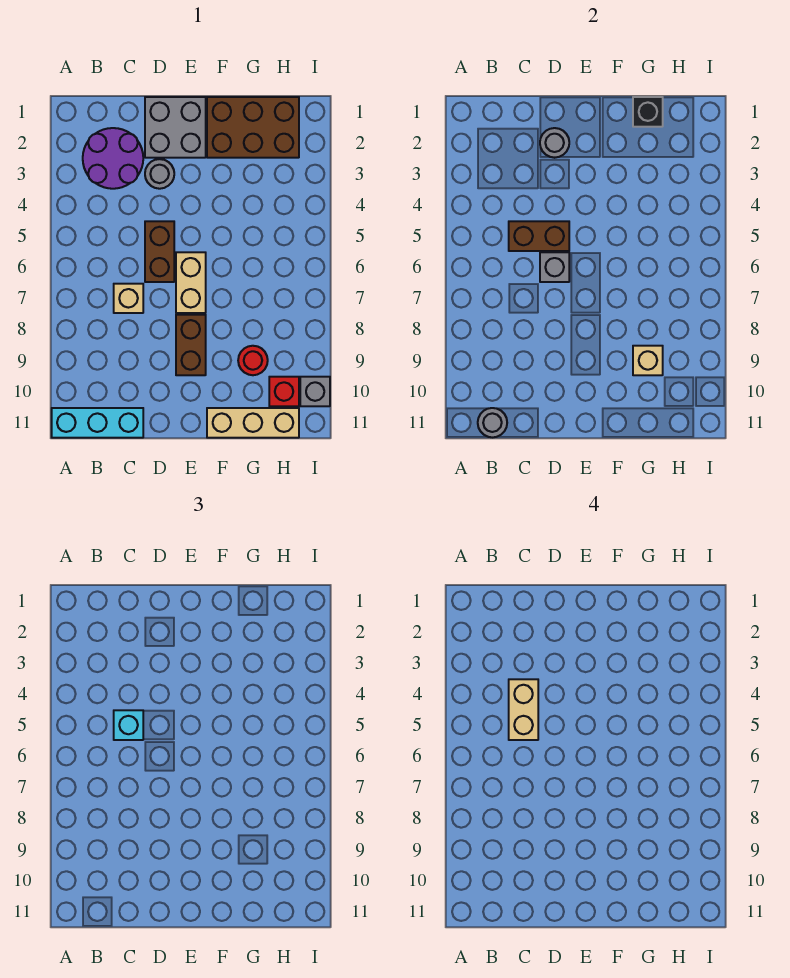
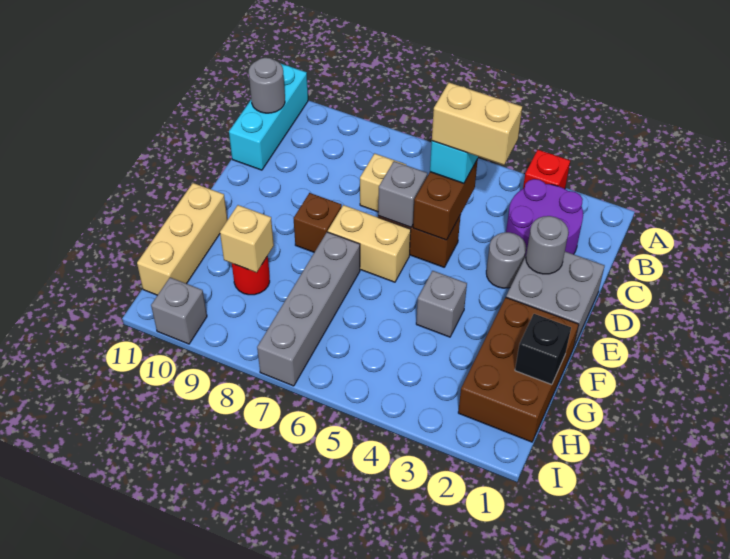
brown brick E8:E9 level 1 -> brown brick E8 level 1
none -> grey brick F4 level 1
none -> grey brick F7:I7 level 1
red brick H10 level 1 -> red brick A3 level 1

